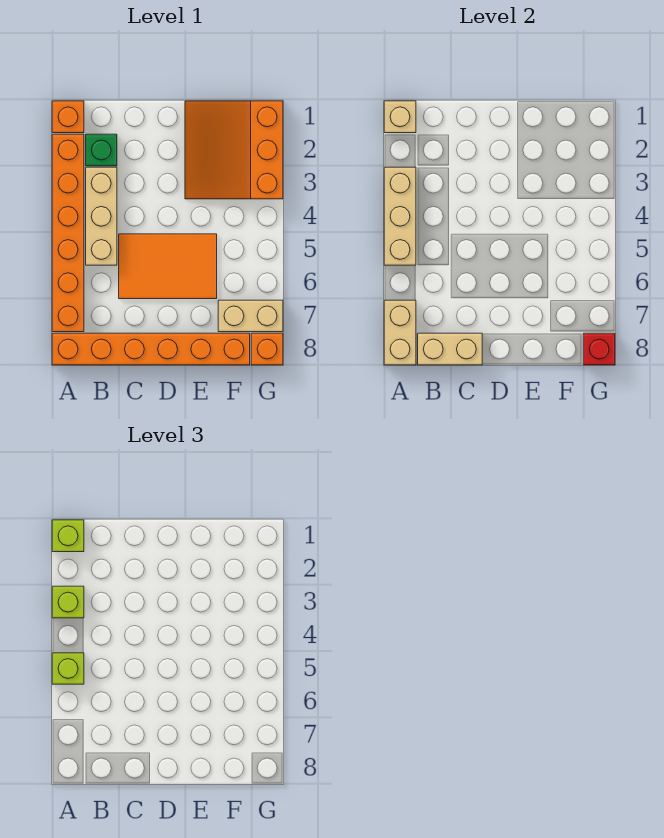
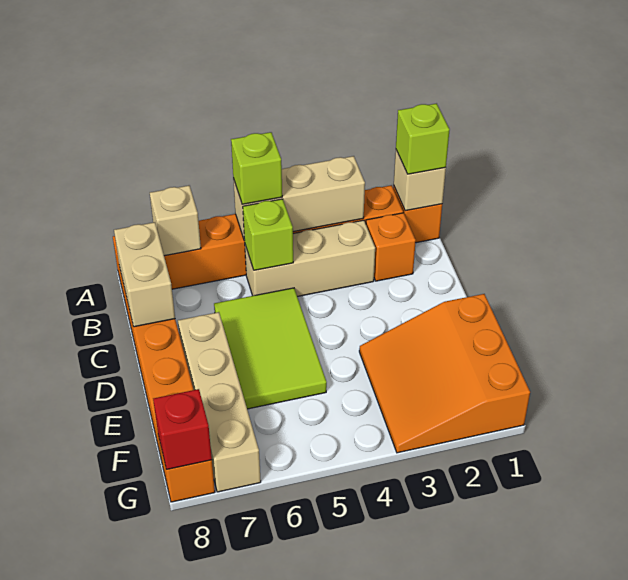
lime brick A3 level 3 -> lime brick B5 level 2
tan brick A7:A8 level 2 -> tan brick A7 level 2
green brick B2 level 1 -> orange brick B2 level 1
orange tile C5:E6 level 1 -> lime tile C5:E6 level 1
orange slope E1:G3 level 1 top G -> orange slope E1:G3 level 1 top 1
tan brick F7:G7 level 1 -> tan brick D7:G7 level 1

